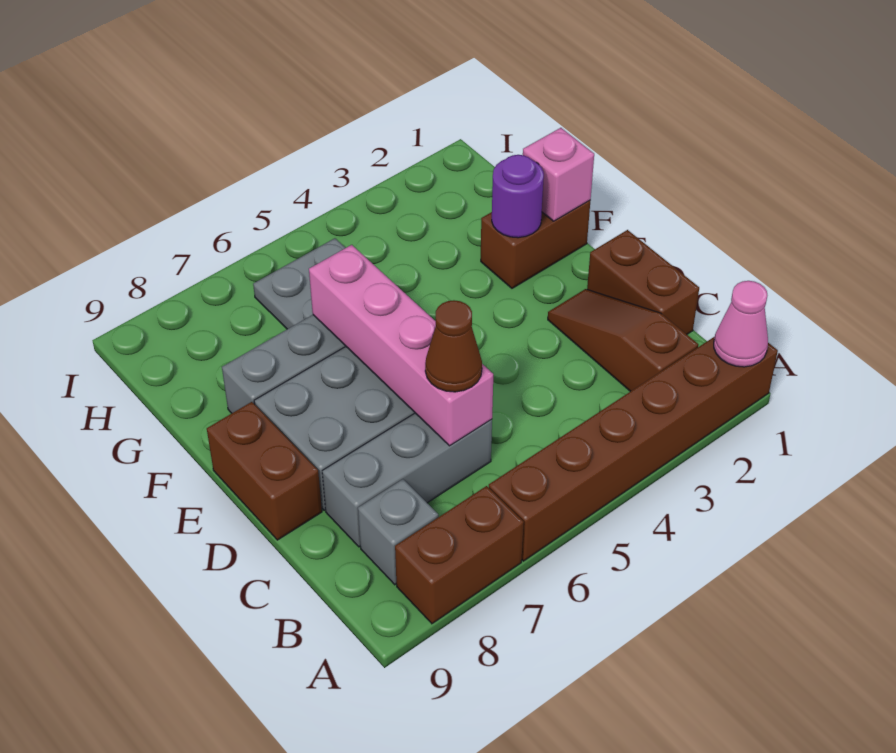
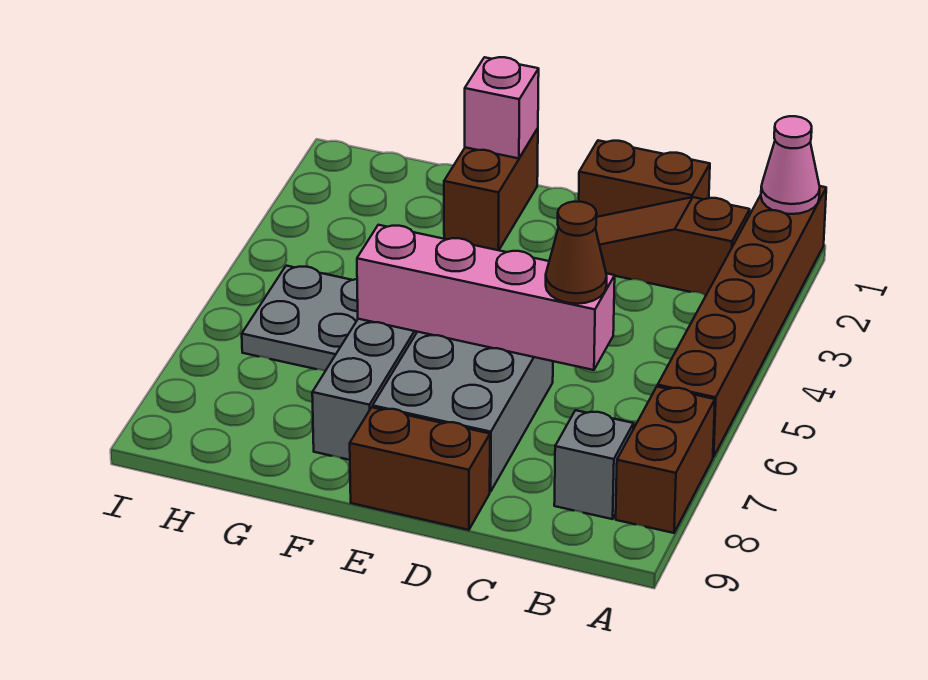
grey brick C6:C8 level 1 -> none
purple round brick F2 level 2 -> none

